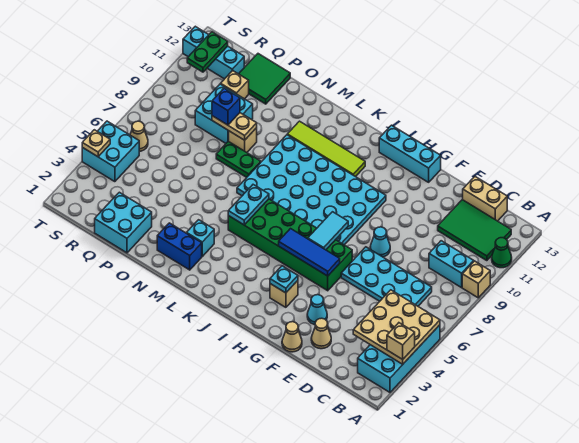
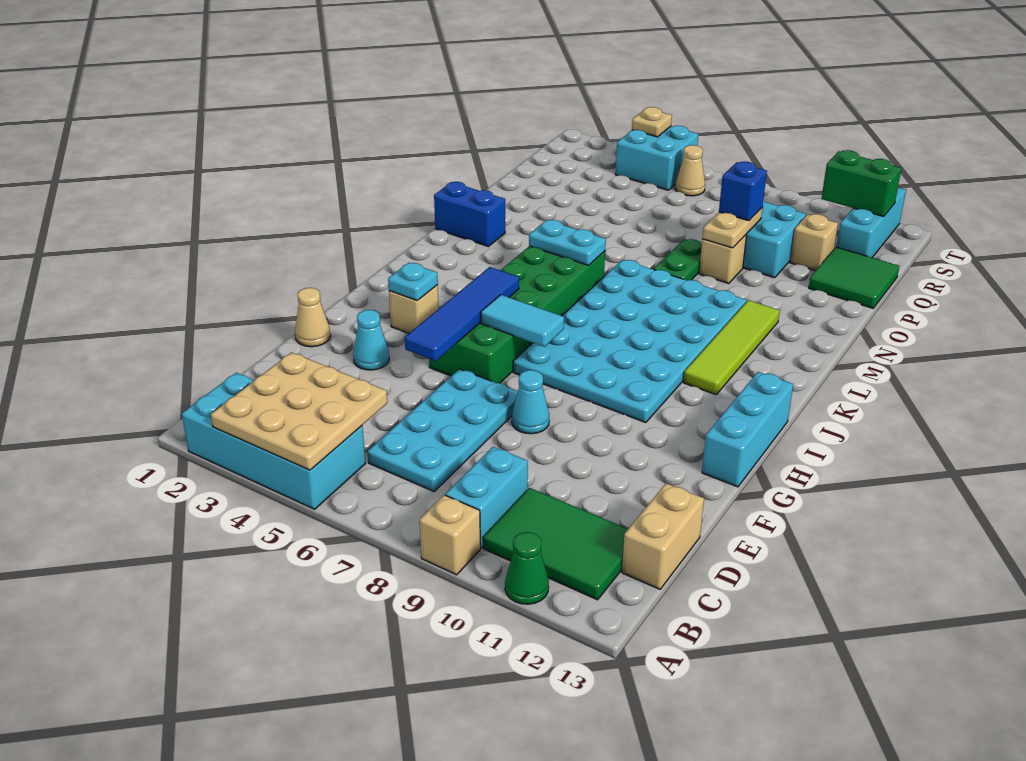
tan brick A3 level 3 -> none
green tile B11:D12 level 1 -> green tile B10:C12 level 1
tan cone E2 level 1 -> none
blue tile G5:I5 level 2 -> blue tile F5:I5 level 2
blue brick M2:N2 level 1 -> blue brick M1:M2 level 1
cyan brick M3 level 1 -> none
cyan brick P1:Q2 level 1 -> none
green plate S11:S12 level 2 -> green brick S11:S12 level 2

